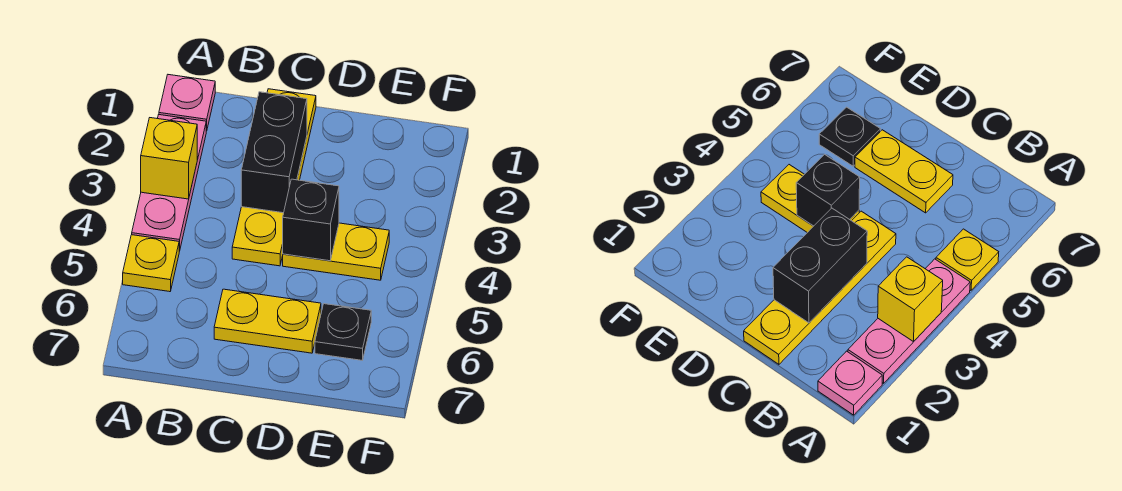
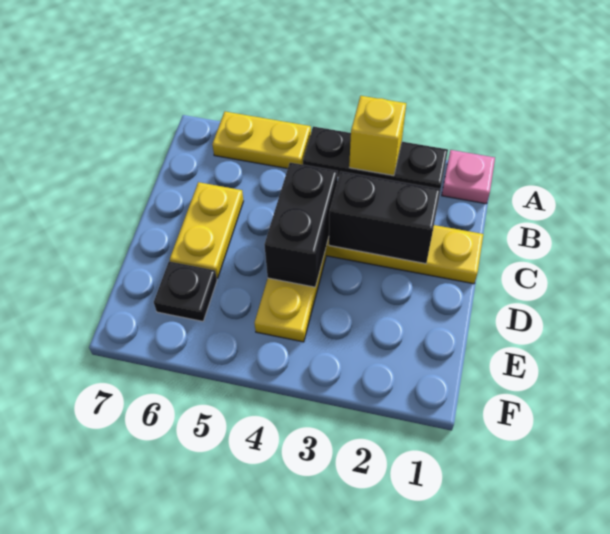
pink plate A2:A4 level 1 -> black plate A2:A4 level 1
yellow plate A5 level 1 -> yellow plate A5:A6 level 1
black brick D4 level 2 -> black brick C4:D4 level 2

